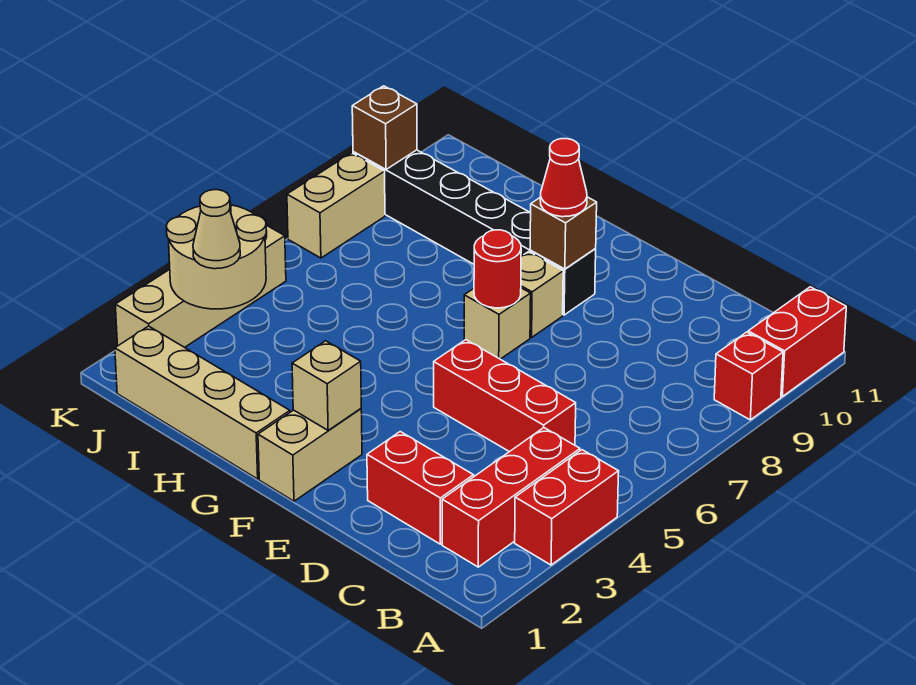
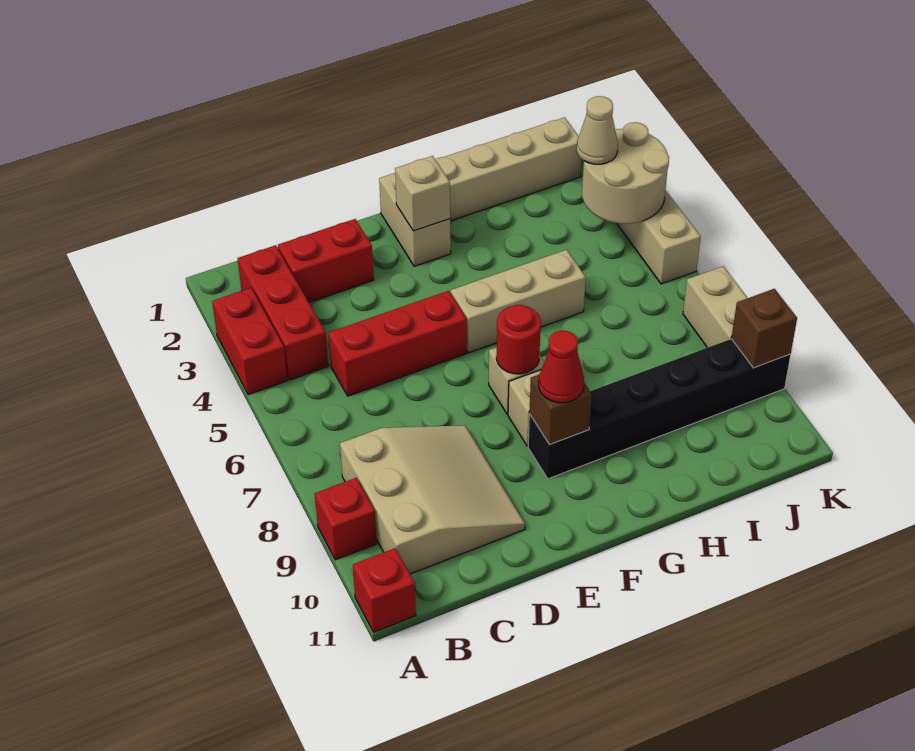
red brick A10:A11 level 1 -> red brick A11 level 1
none -> tan slope B8:D10 level 1 top B
none -> tan brick F5:H5 level 1

